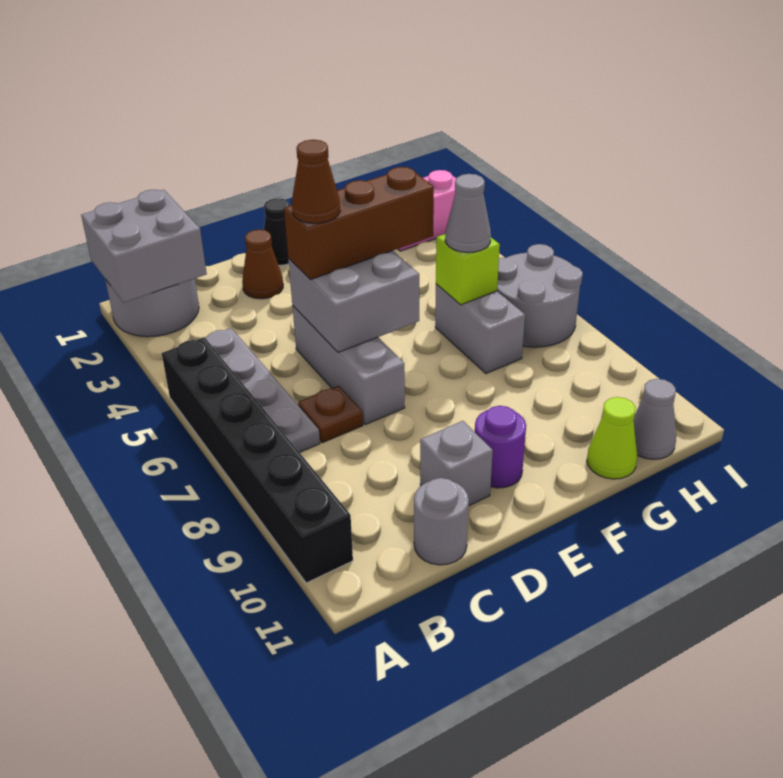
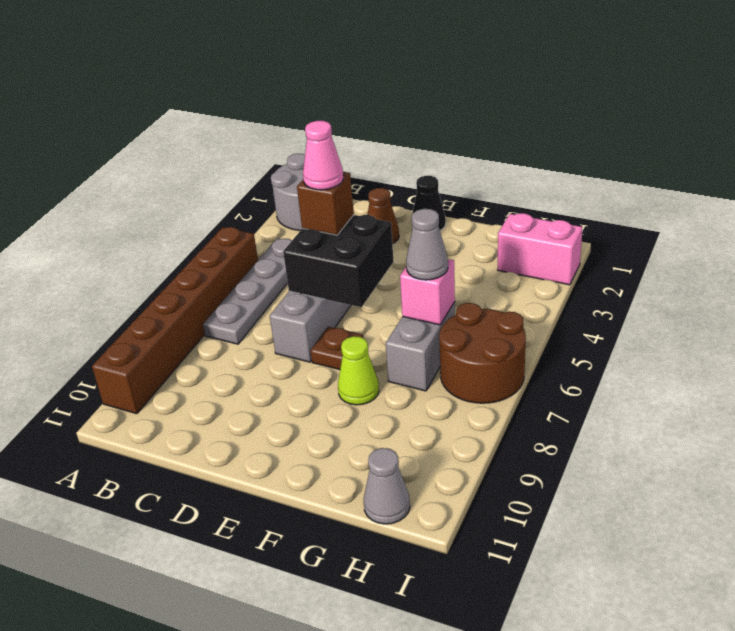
grey brick A1:B2 level 2 -> none
black brick A5:A10 level 1 -> brown brick A5:A10 level 1
brown plate C7 level 1 -> brown plate E7 level 1
grey round brick C11 level 1 -> none
grey brick D5:E6 level 2 -> black brick D5:E6 level 2
brown brick D5:F5 level 3 -> brown brick D5 level 3
brown cone D5 level 4 -> pink cone D5 level 4
grey brick D10 level 1 -> none
purple round brick E10 level 1 -> none
lime brick G6 level 2 -> pink brick G6 level 2
lime cone G11 level 1 -> lime cone F8 level 1
grey round brick H6:I7 level 1 -> brown round brick H6:I7 level 1

